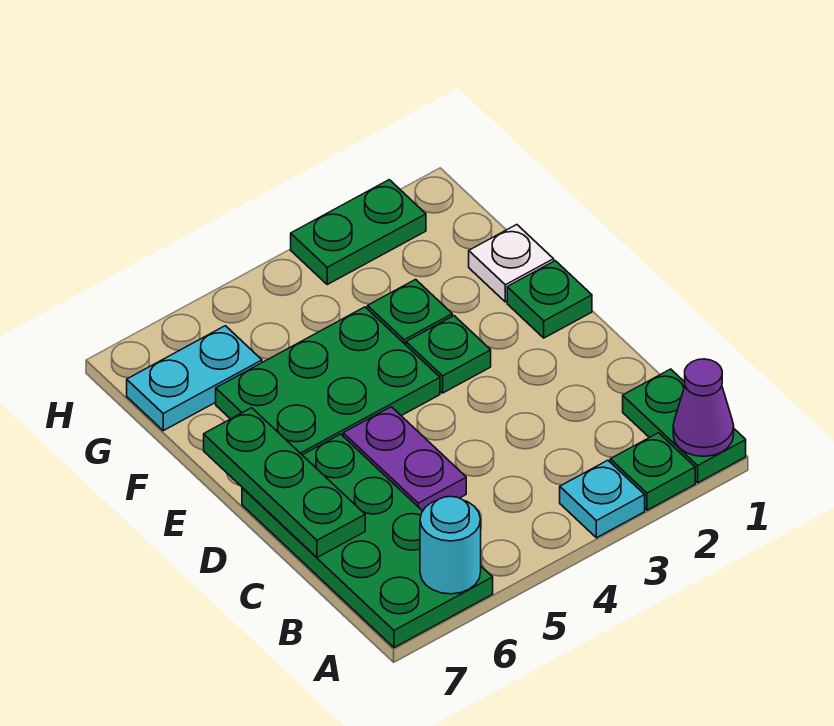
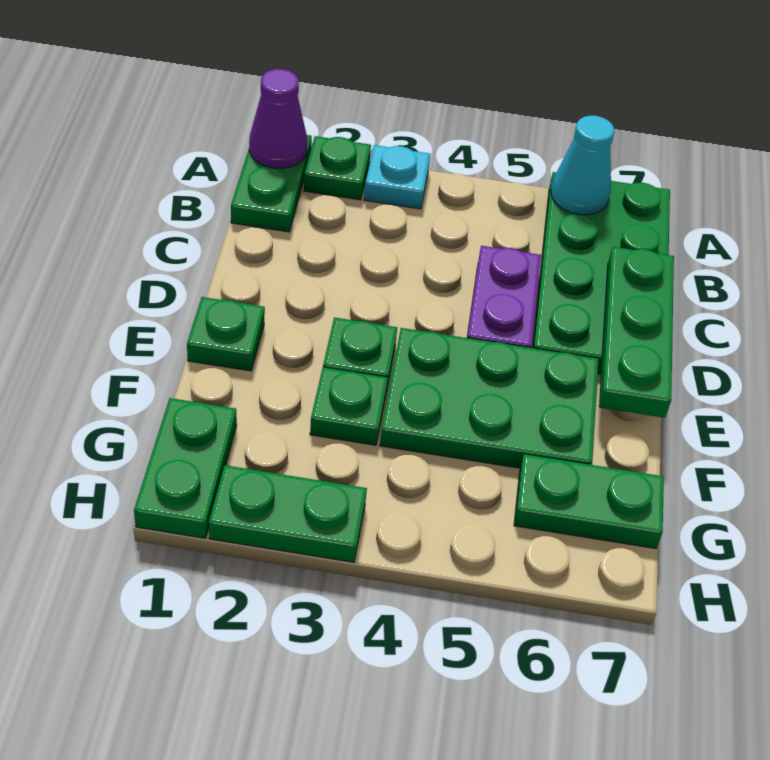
cyan round brick A6 level 2 -> cyan cone A6 level 2
white plate F1 level 1 -> none
none -> green plate G1:H1 level 1
cyan plate G6:G7 level 1 -> green plate G6:G7 level 1

